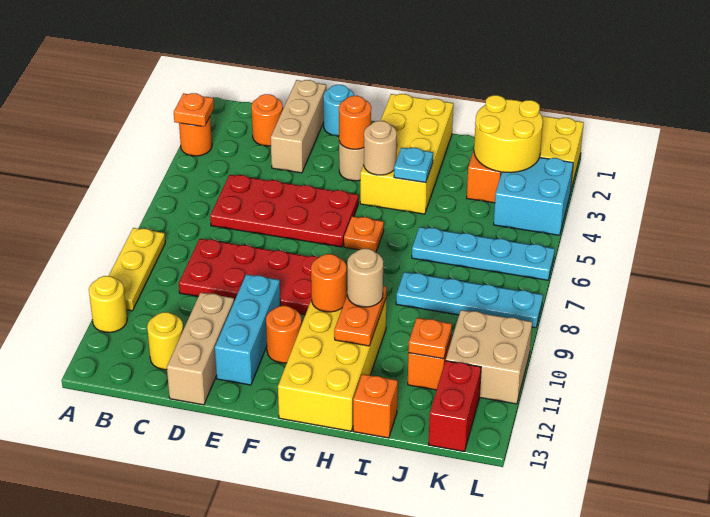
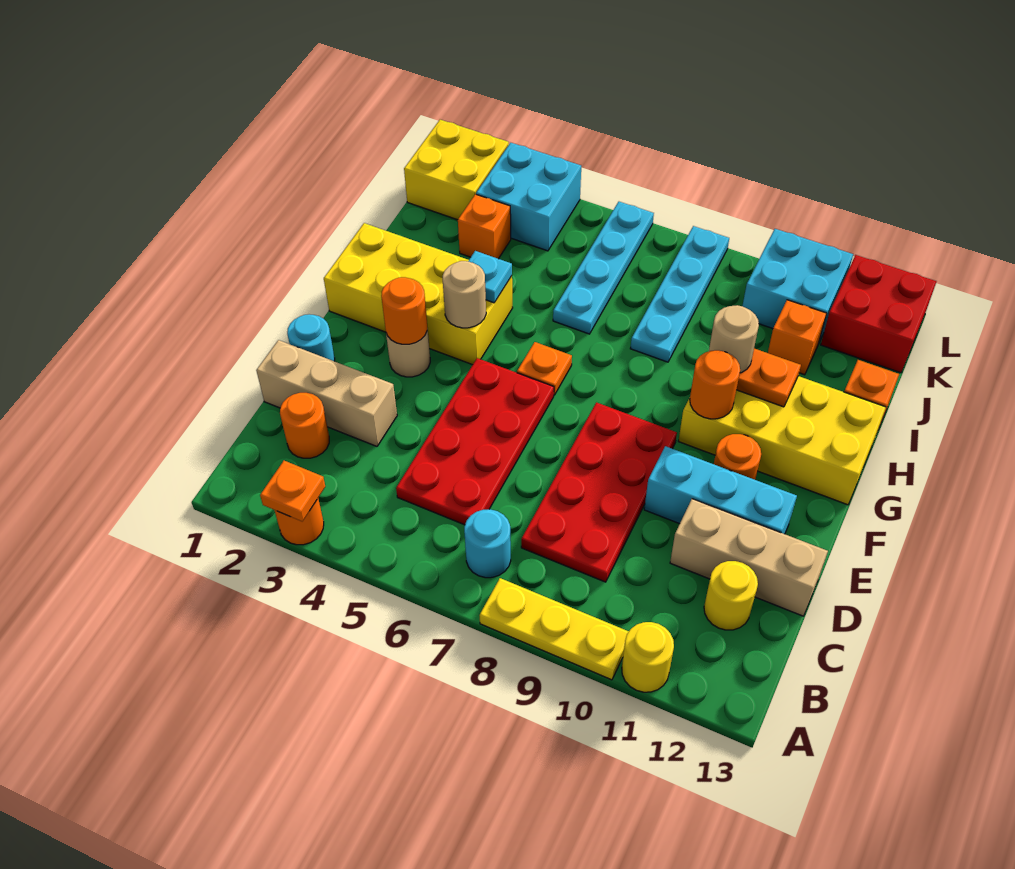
none -> cyan round brick B7 level 1
yellow round brick J2:K3 level 2 -> none
orange plate J11 level 2 -> none
tan brick K10:L11 level 1 -> cyan brick K10:L11 level 1
red brick K12:K13 level 1 -> red brick K12:L13 level 1

